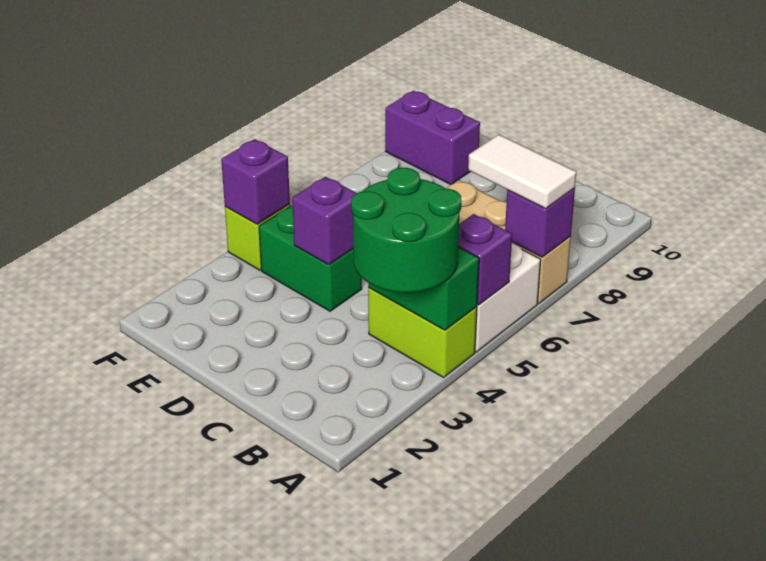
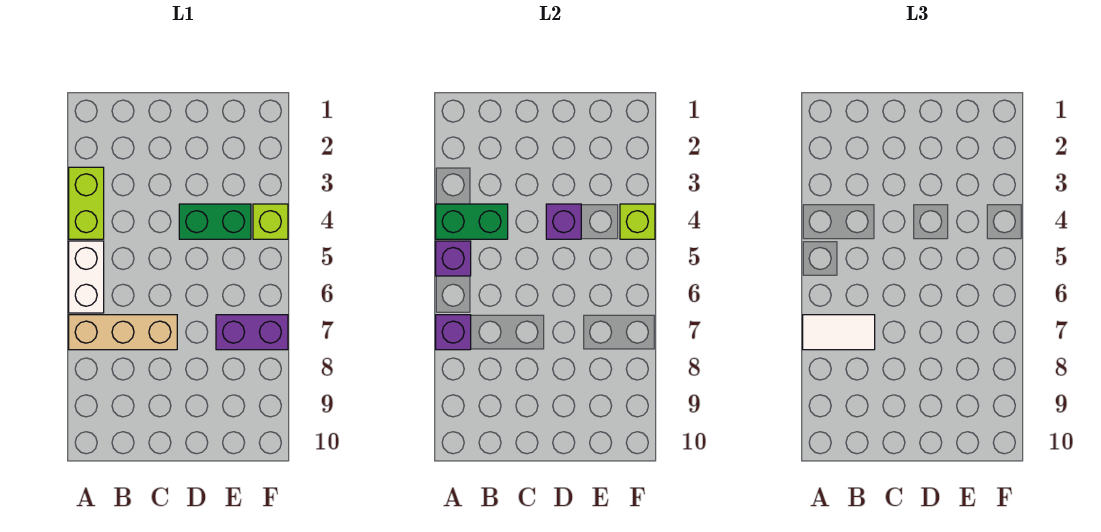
green round brick A3:B4 level 3 -> none
lime brick A4:B4 level 1 -> lime brick A3:A4 level 1
purple brick E9:F9 level 1 -> purple brick E7:F7 level 1
purple brick F4 level 2 -> lime brick F4 level 2

